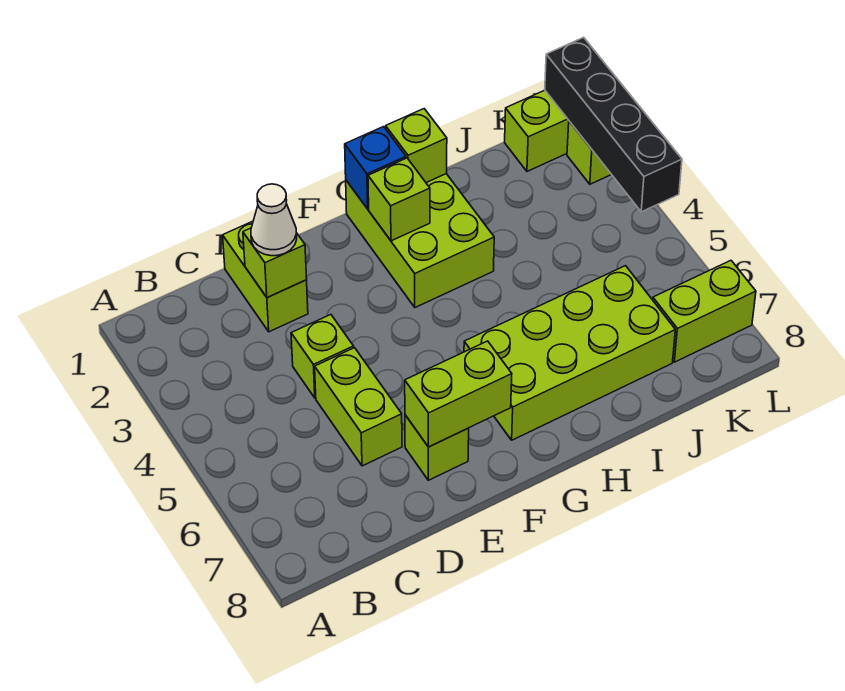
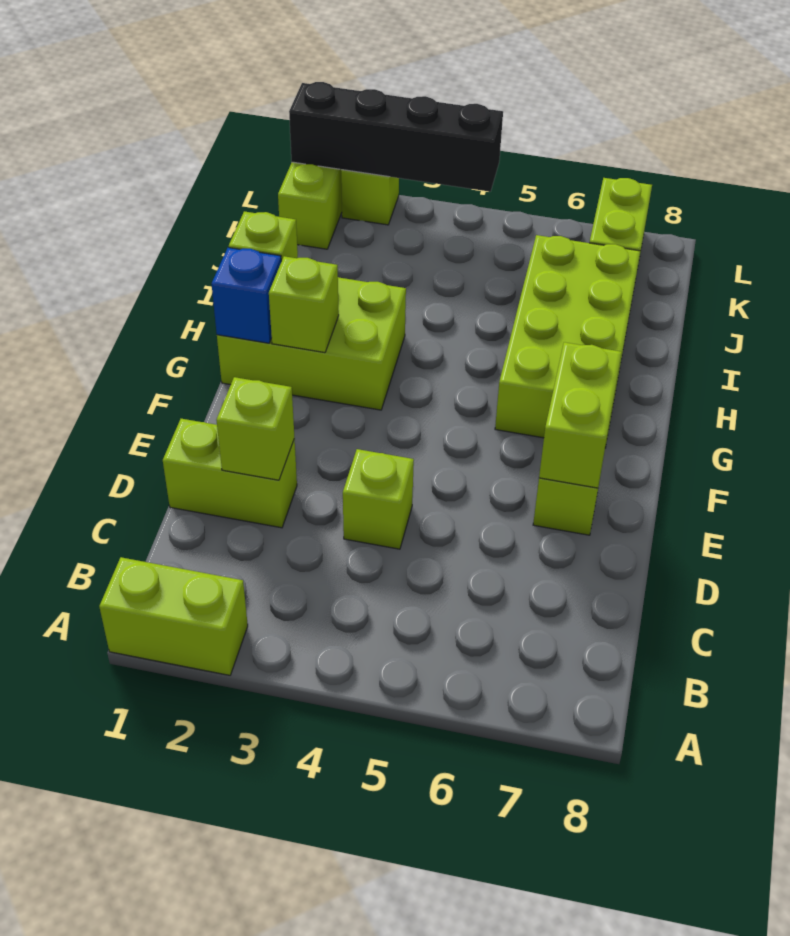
white cone D2 level 3 -> none
lime brick D5:D6 level 1 -> lime brick A1:A2 level 1

